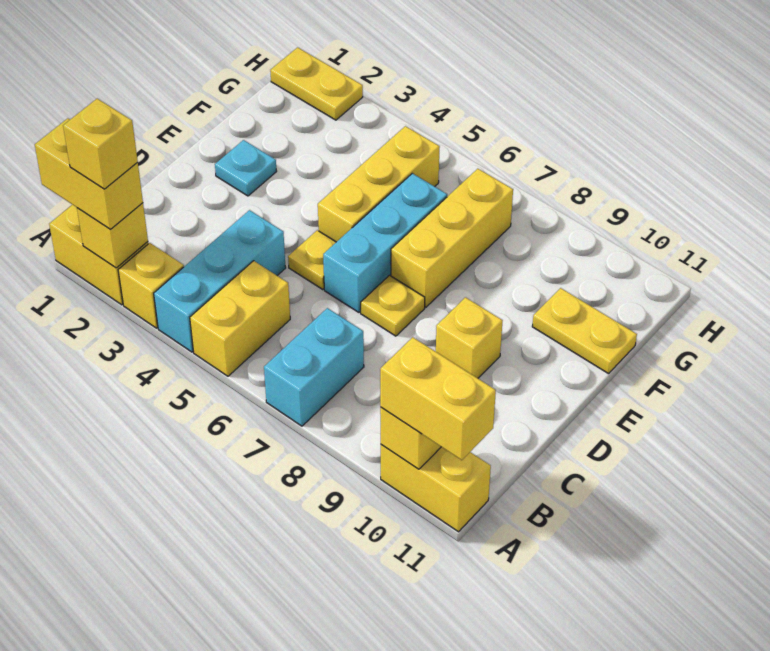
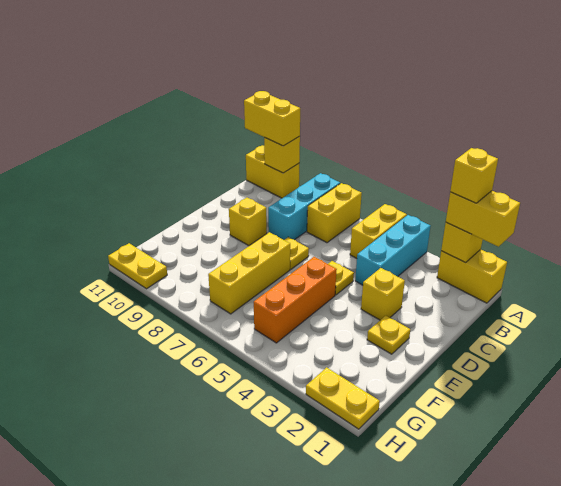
yellow brick A3 level 1 -> yellow brick D3 level 1
cyan brick A7:B7 level 1 -> yellow brick A7:B7 level 1
cyan brick D6:F6 level 1 -> cyan brick A8:C8 level 1
cyan plate E2 level 1 -> yellow plate E2 level 1
yellow brick E5:G5 level 1 -> orange brick E5:G5 level 1
yellow plate F10:F11 level 1 -> yellow plate H10:H11 level 1

